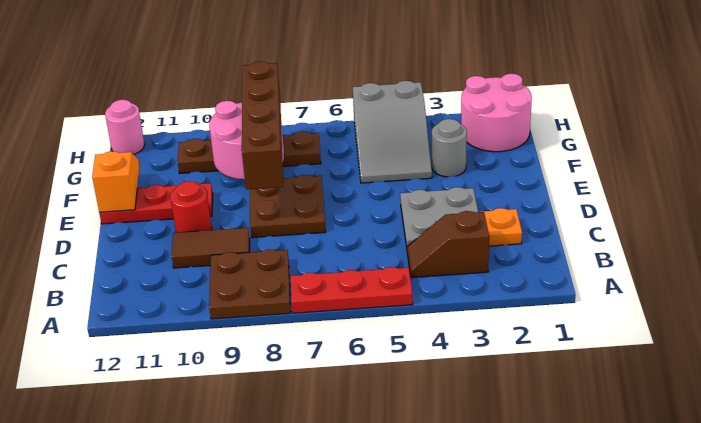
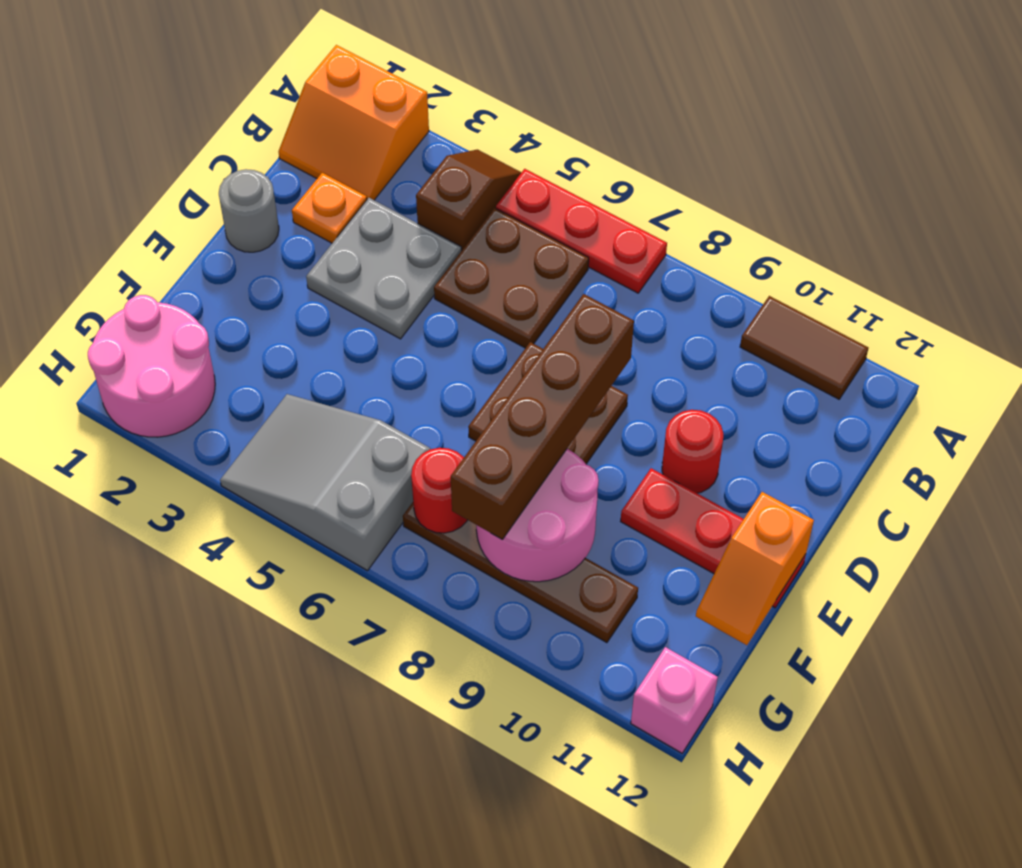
none -> orange slope A1:B2 level 1 top A
brown plate A8:B9 level 1 -> brown plate B5:C6 level 1
brown slope B3:B4 level 1 top 3 -> brown slope A4:B4 level 1 top B
brown tile C9:C10 level 1 -> brown tile A10:A11 level 1
grey round brick F3 level 1 -> grey round brick D1 level 1
grey slope F4:H5 level 1 top H -> grey slope G4:H6 level 1 top 6
none -> red round brick G7 level 2
pink round brick H12 level 1 -> pink brick H12 level 1

